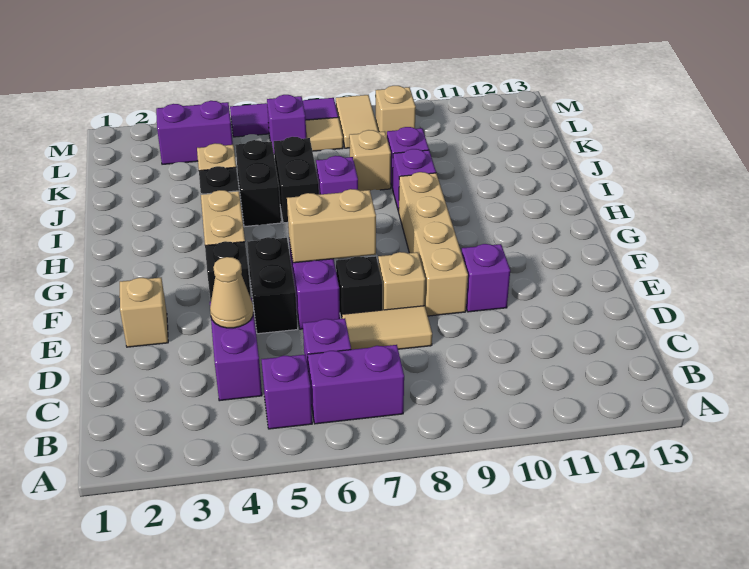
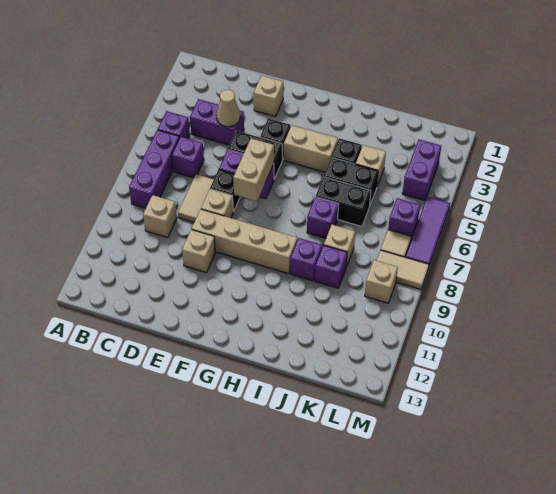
purple brick B6:B7 level 1 -> purple brick B6:B8 level 1
none -> tan brick C9 level 1
purple brick E10 level 1 -> tan brick E10 level 1

